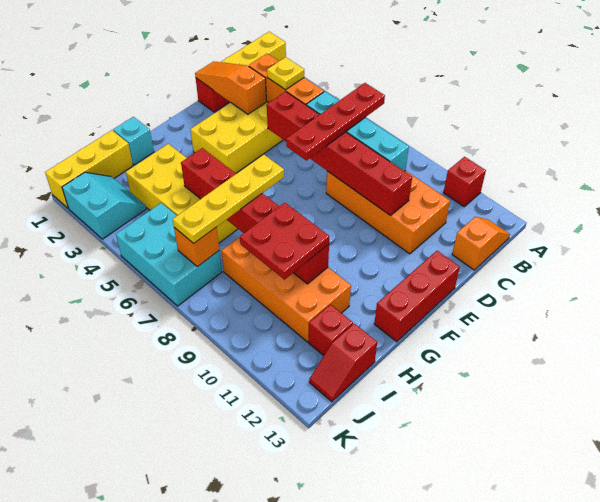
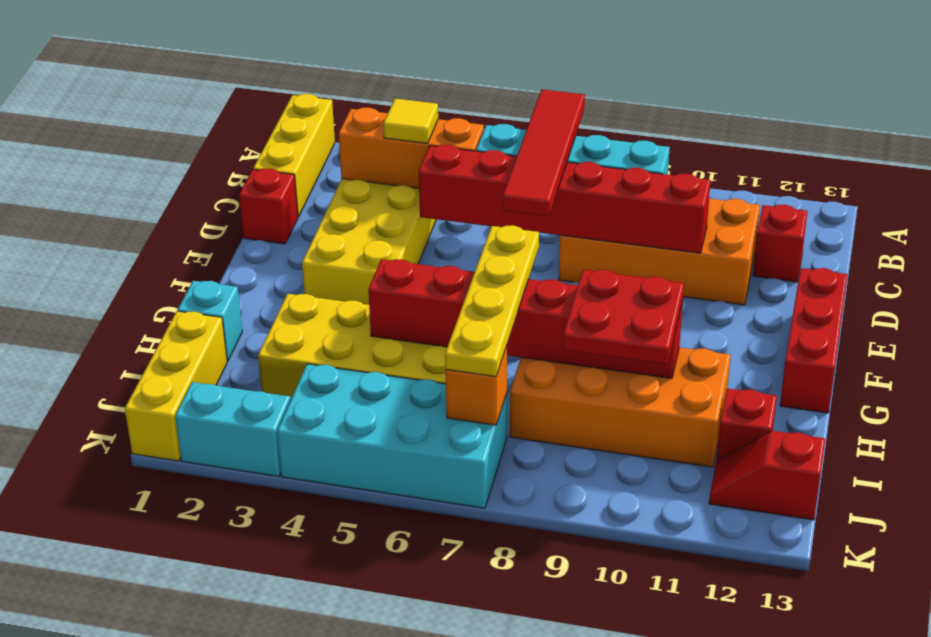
red brick A11 level 1 -> red brick C12 level 1
red plate B7:E7 level 3 -> red tile B7:E7 level 3
orange slope B13:C13 level 1 top C -> none
yellow plate C4 level 3 -> yellow tile C4 level 3
orange slope D1:D3 level 2 top 3 -> none
red slope I13:J13 level 1 top I -> red slope J12:J13 level 1 top 13
cyan brick J5:K7 level 1 -> cyan brick J4:K7 level 1

